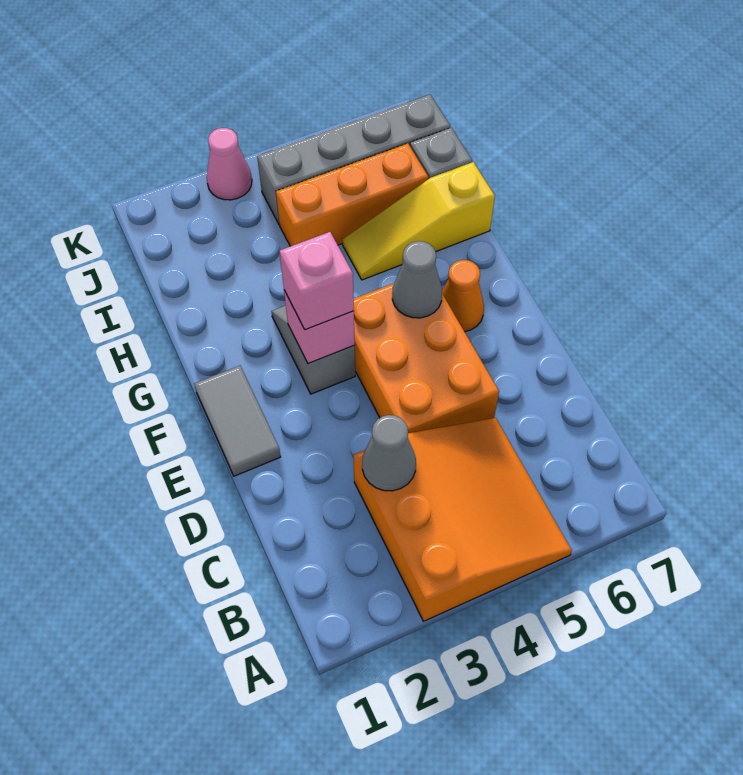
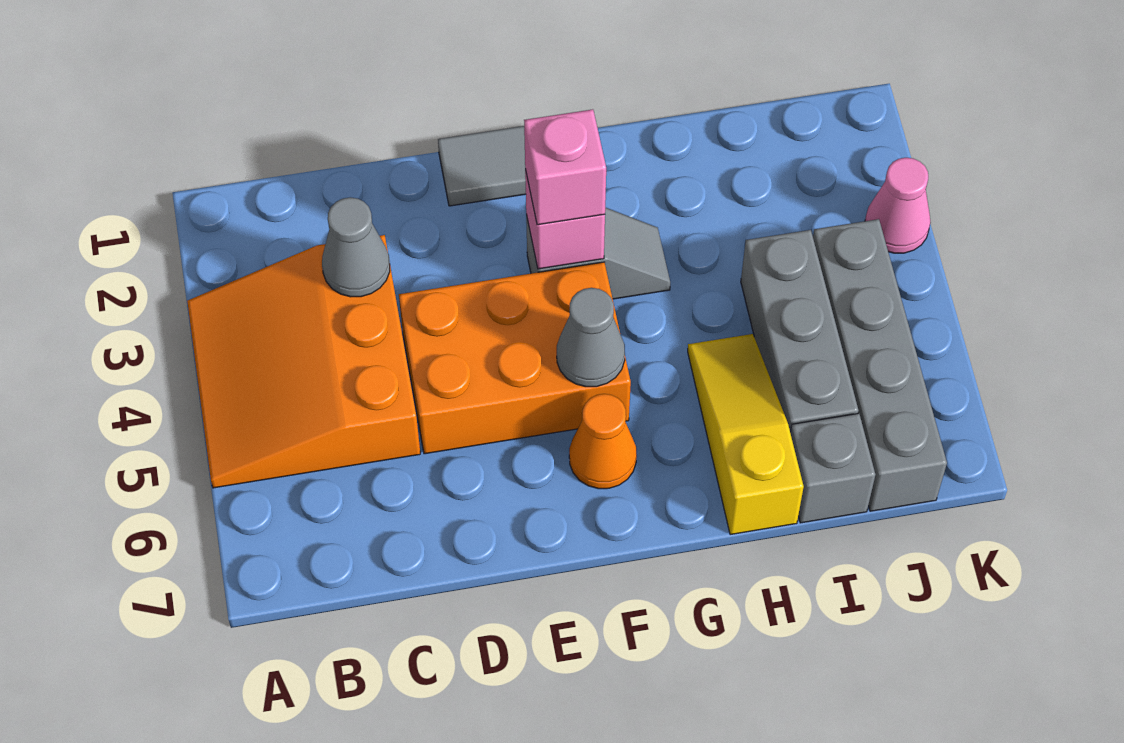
orange slope A3:C5 level 1 top 3 -> orange slope A3:C5 level 1 top C
orange brick I4:I6 level 1 -> grey brick I4:I6 level 1

